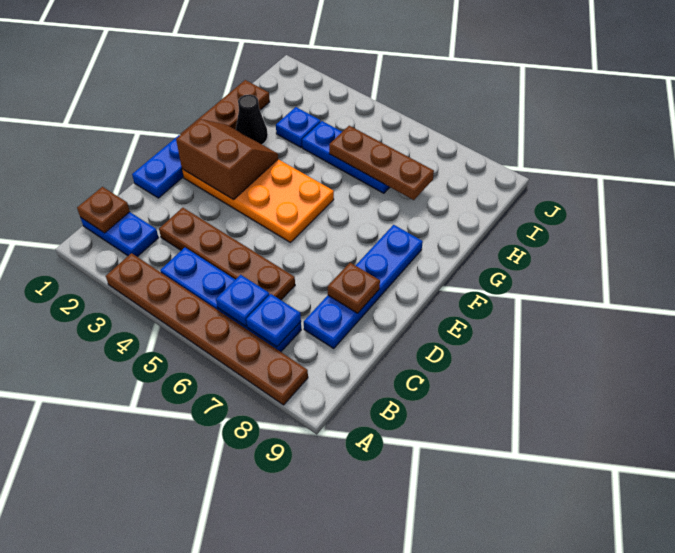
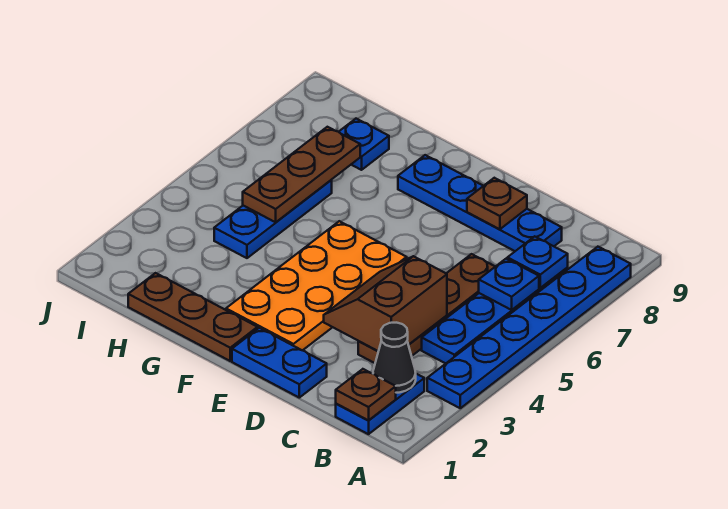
brown plate A3:A8 level 1 -> blue plate A3:A8 level 1
brown slope E2:F3 level 2 top E -> brown slope C3:D4 level 2 top C
black cone G2 level 1 -> black cone B2 level 2
blue plate H3 level 1 -> blue plate H8 level 1

